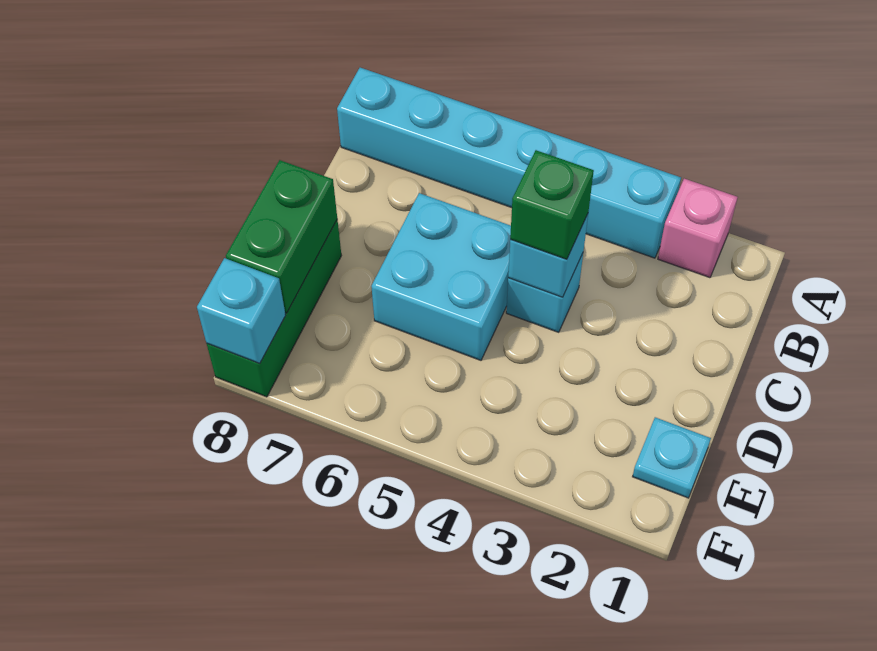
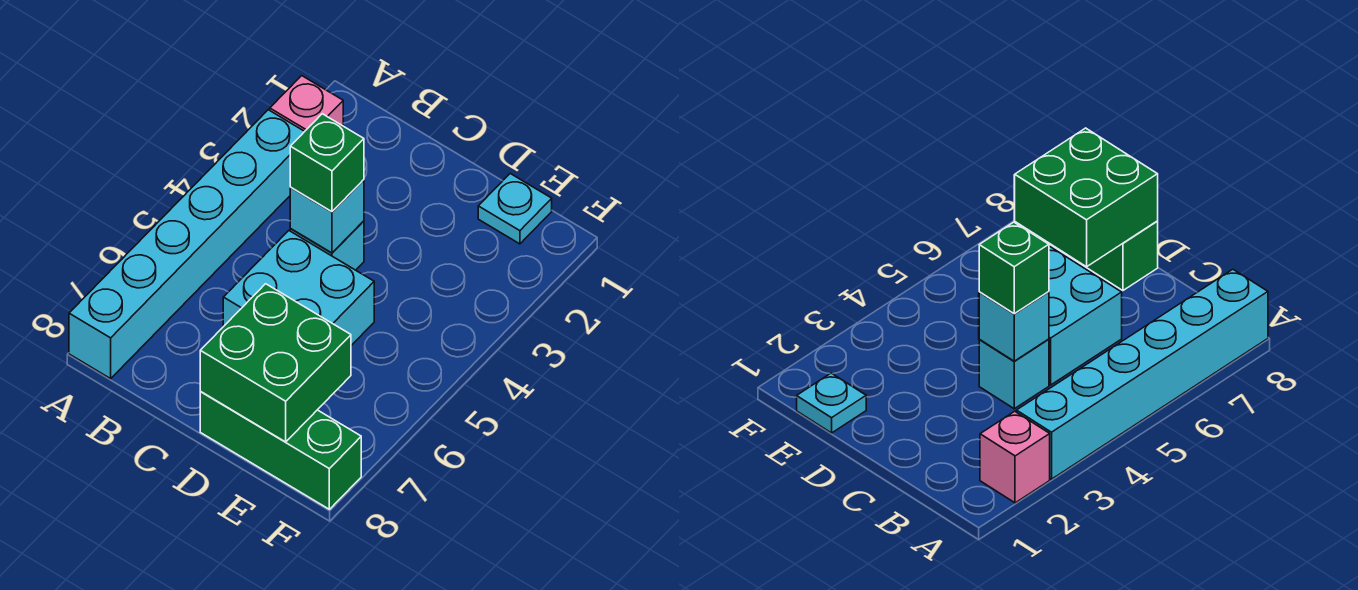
green brick D8:E8 level 2 -> green brick D7:E8 level 2
cyan brick F8 level 2 -> none

